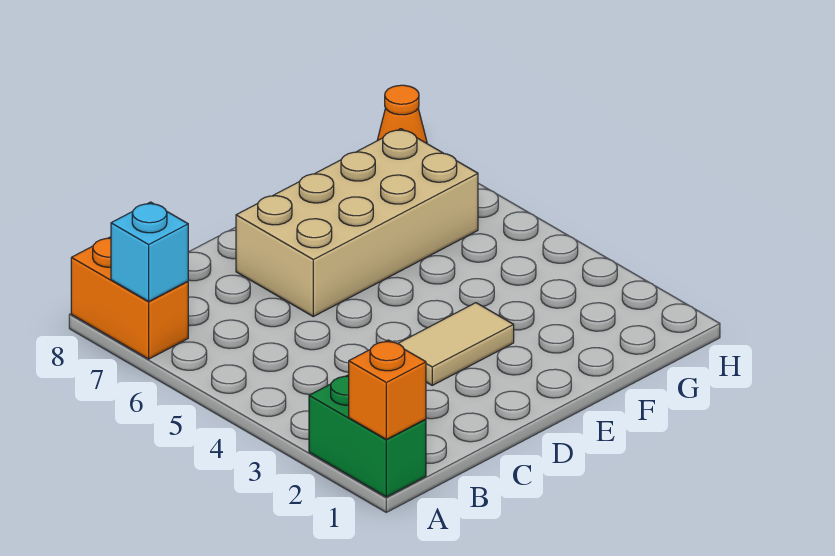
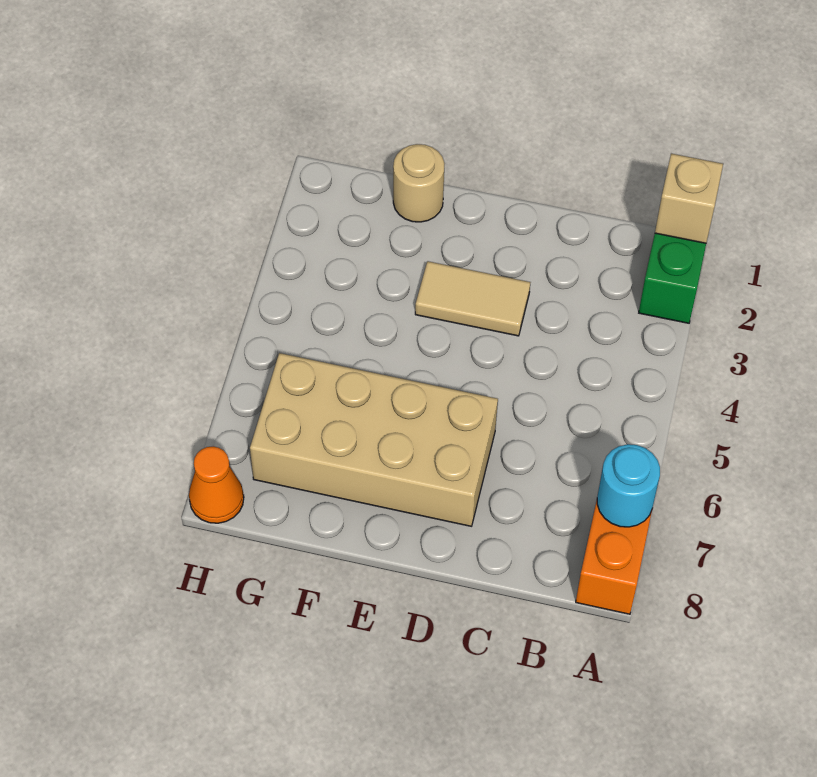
orange brick A1 level 2 -> tan brick A1 level 2
cyan brick A7 level 2 -> cyan round brick A7 level 2
none -> tan round brick F1 level 1

